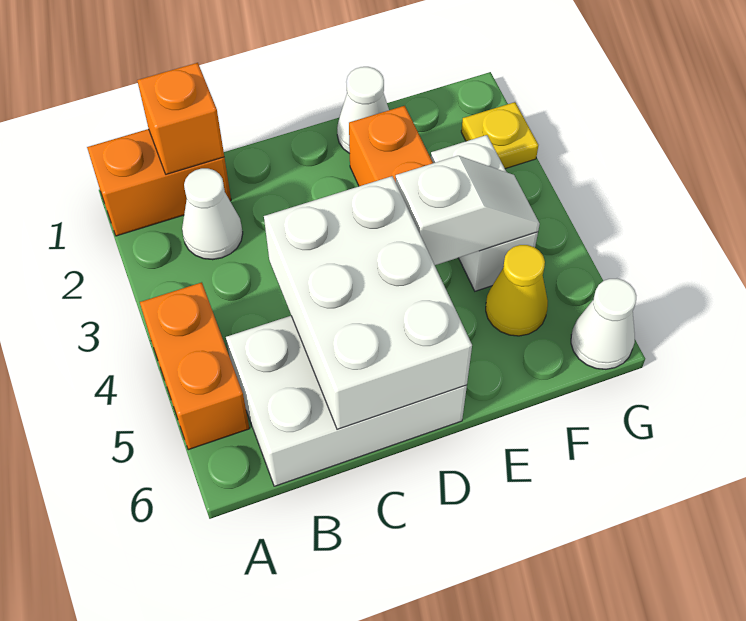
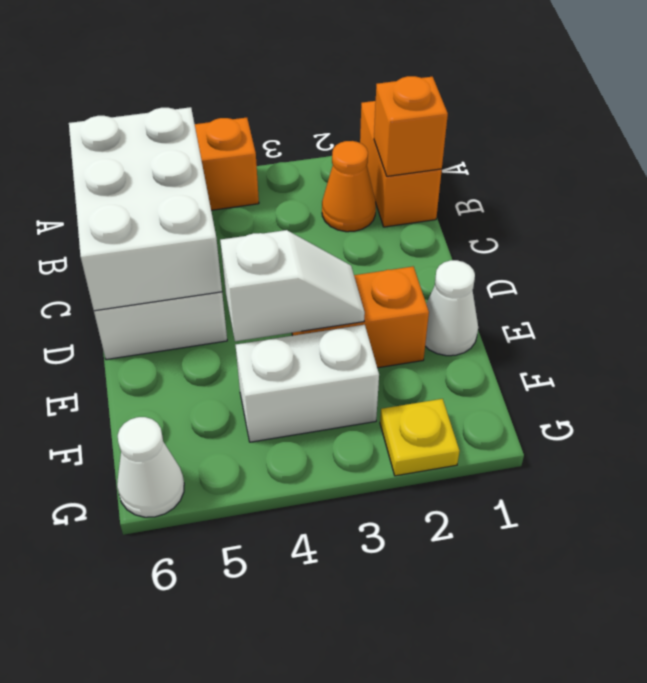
white cone B2 level 1 -> orange cone B2 level 1
white brick C4:D6 level 2 -> white brick B5:D6 level 2
white slope E4:F4 level 2 top E -> white slope E3:E4 level 2 top 4
yellow cone F5 level 1 -> none

